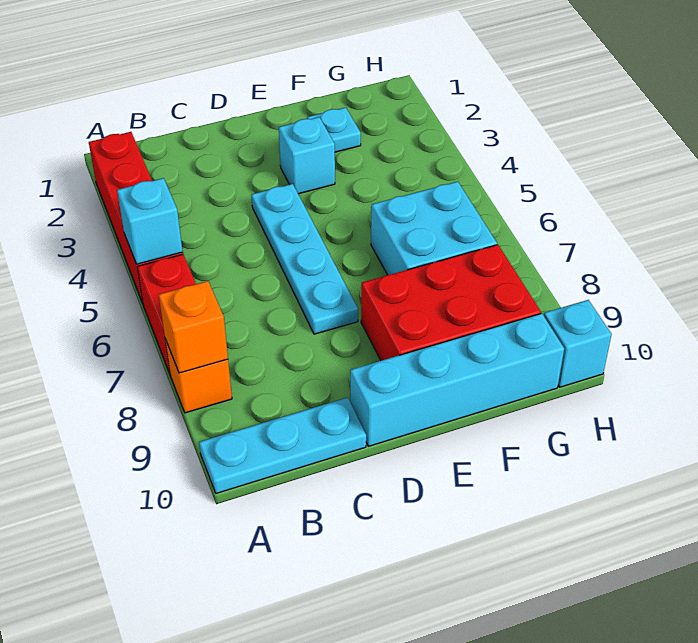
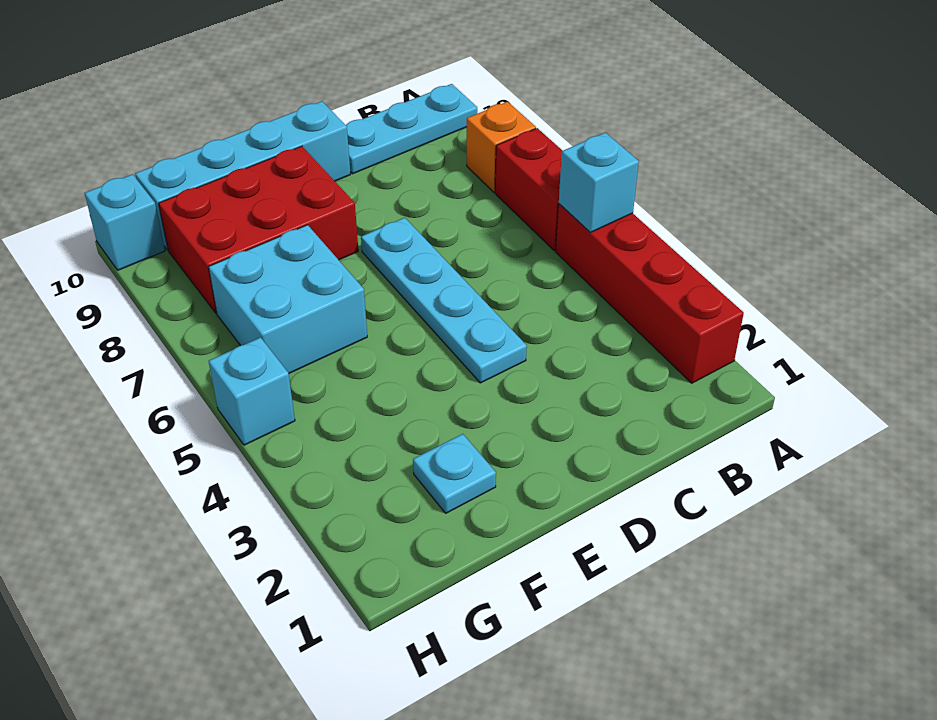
orange brick A8 level 2 -> none
cyan brick E3 level 1 -> cyan brick H5 level 1

